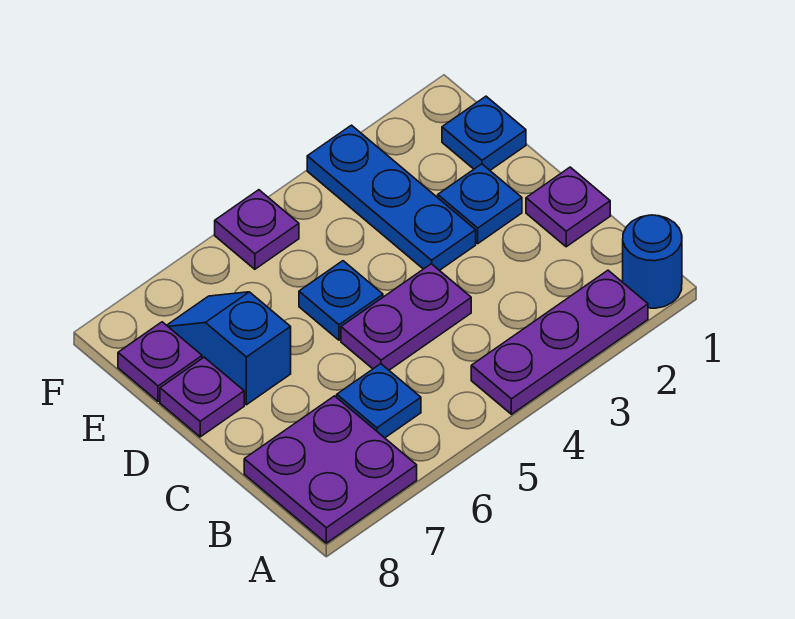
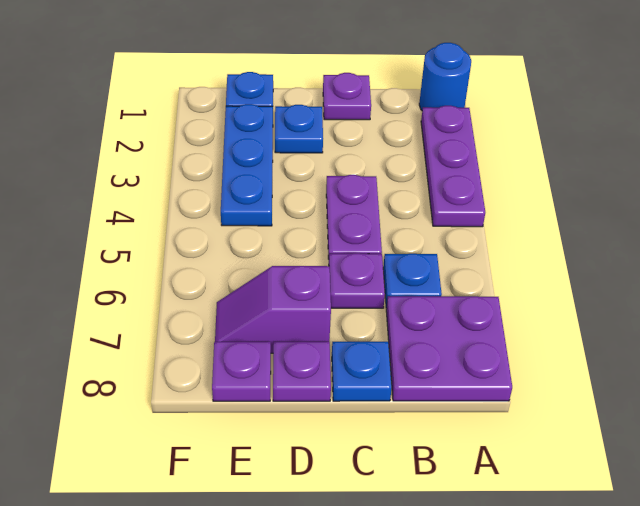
blue plate D3:F3 level 1 -> blue plate E2:E4 level 1
blue plate D5 level 1 -> blue plate C8 level 1
blue slope D7:E7 level 1 top D -> purple slope D7:E7 level 1 top D
purple plate F5 level 1 -> purple plate C6 level 1

